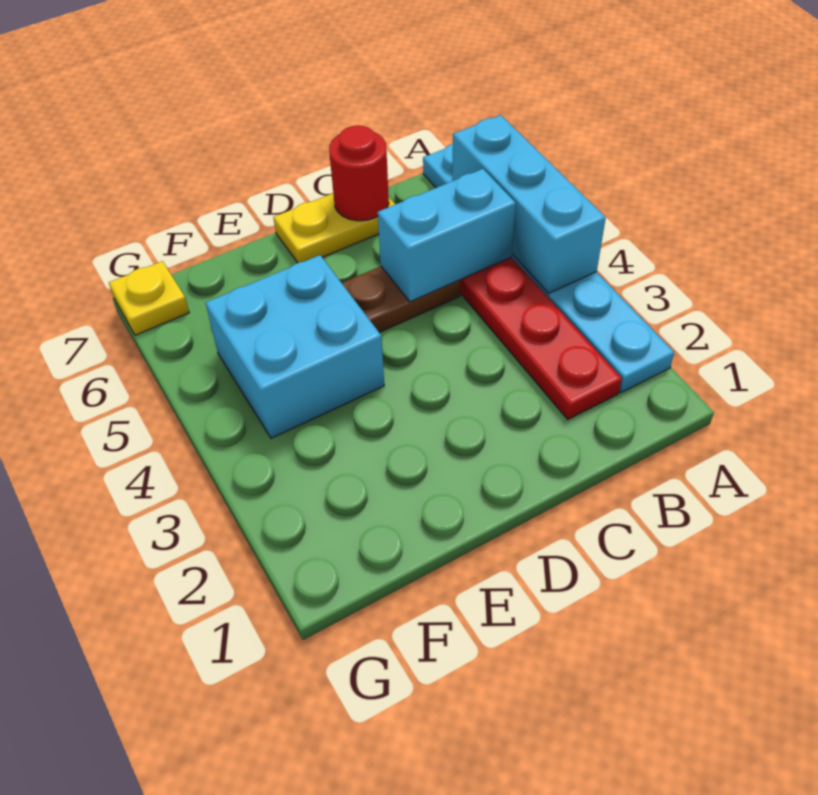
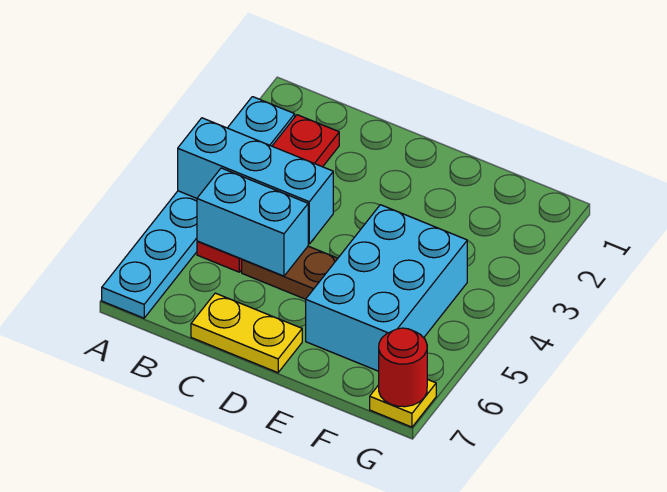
cyan brick A4:A6 level 2 -> cyan brick A4:C4 level 2
red round brick C7 level 2 -> red round brick G7 level 2
cyan brick E4:F5 level 1 -> cyan brick E4:F6 level 1

